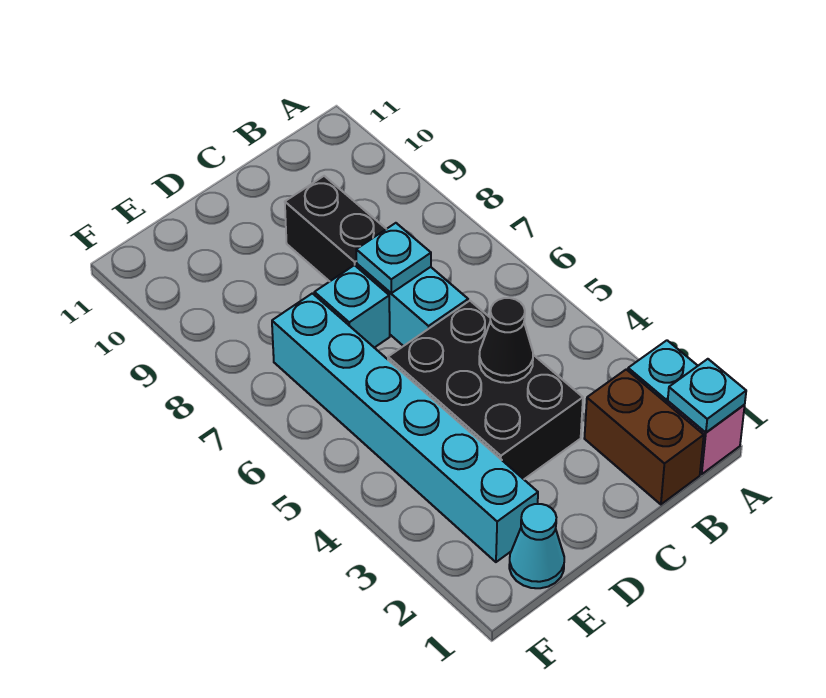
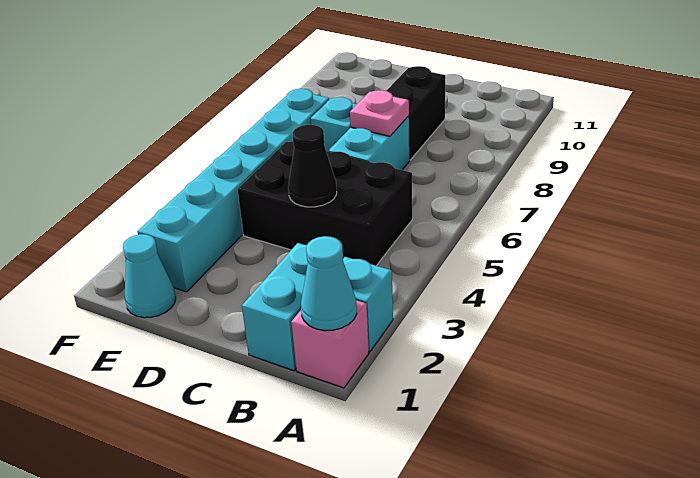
cyan plate A1 level 2 -> cyan cone A1 level 2
brown brick B1:B2 level 1 -> cyan brick B1:B2 level 1
black brick C3:D5 level 1 -> black brick B4:D5 level 1
cyan plate C7 level 2 -> pink plate C7 level 2

